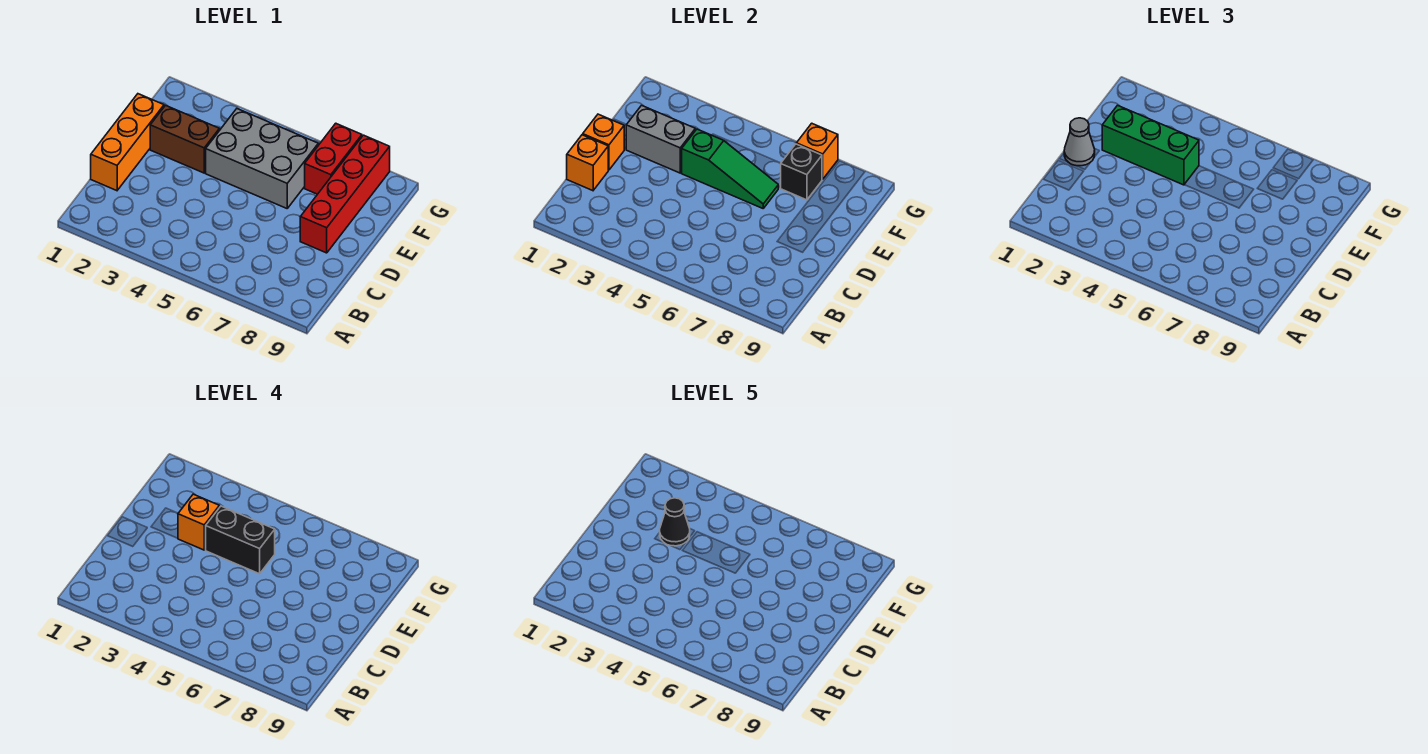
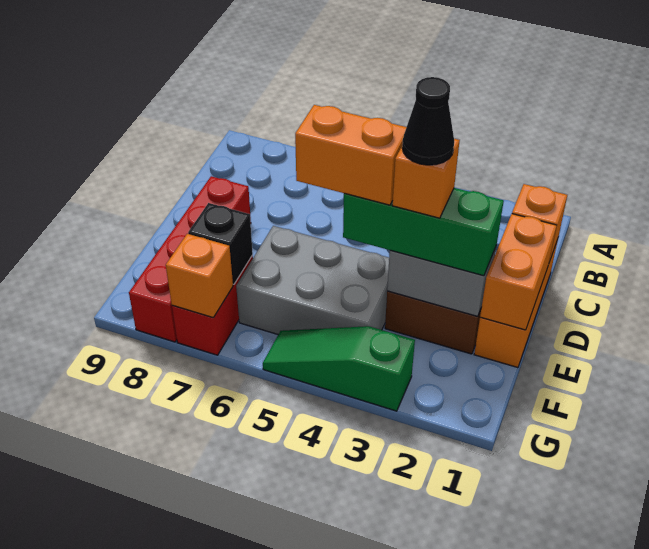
orange brick D1 level 2 -> orange brick D1:E1 level 2
grey cone D1 level 3 -> none
green slope E4:E6 level 2 top 4 -> green slope G3:G5 level 1 top 3
black brick E4:E5 level 4 -> orange brick E4:E5 level 4

